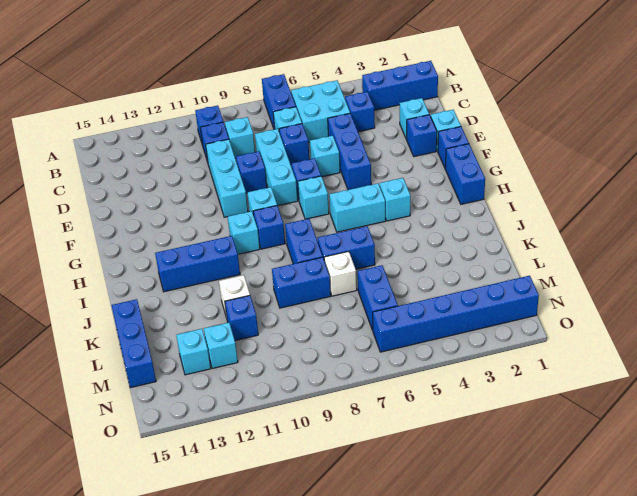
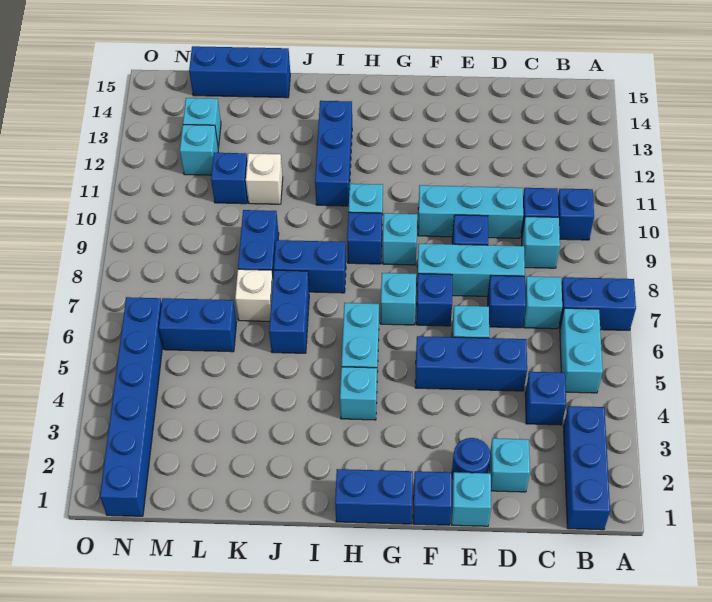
cyan brick B5:C6 level 1 -> cyan brick B5:B6 level 1
blue brick E2 level 1 -> blue round brick E2 level 1

